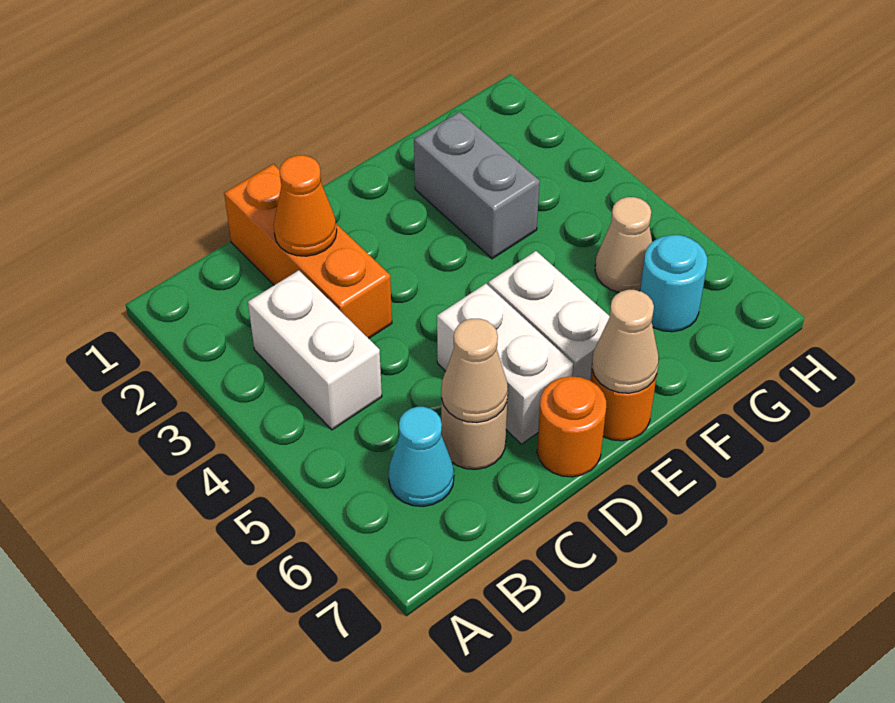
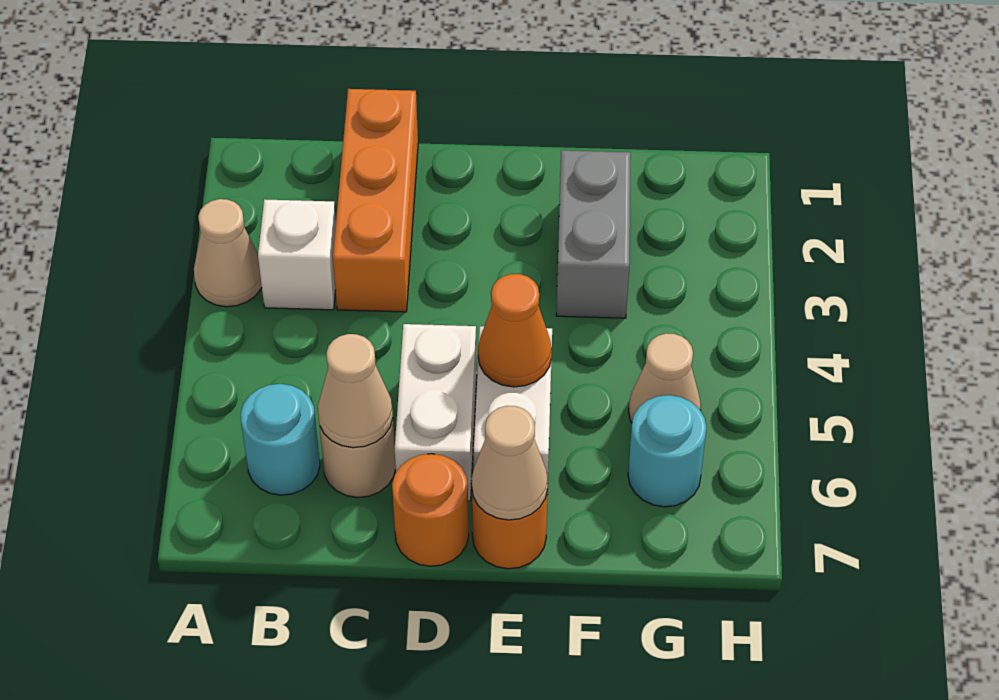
none -> tan cone A3 level 1
white brick B3:B4 level 1 -> white brick B3 level 1
cyan cone B6 level 1 -> cyan round brick B6 level 1
orange cone C2 level 2 -> orange cone E5 level 2

